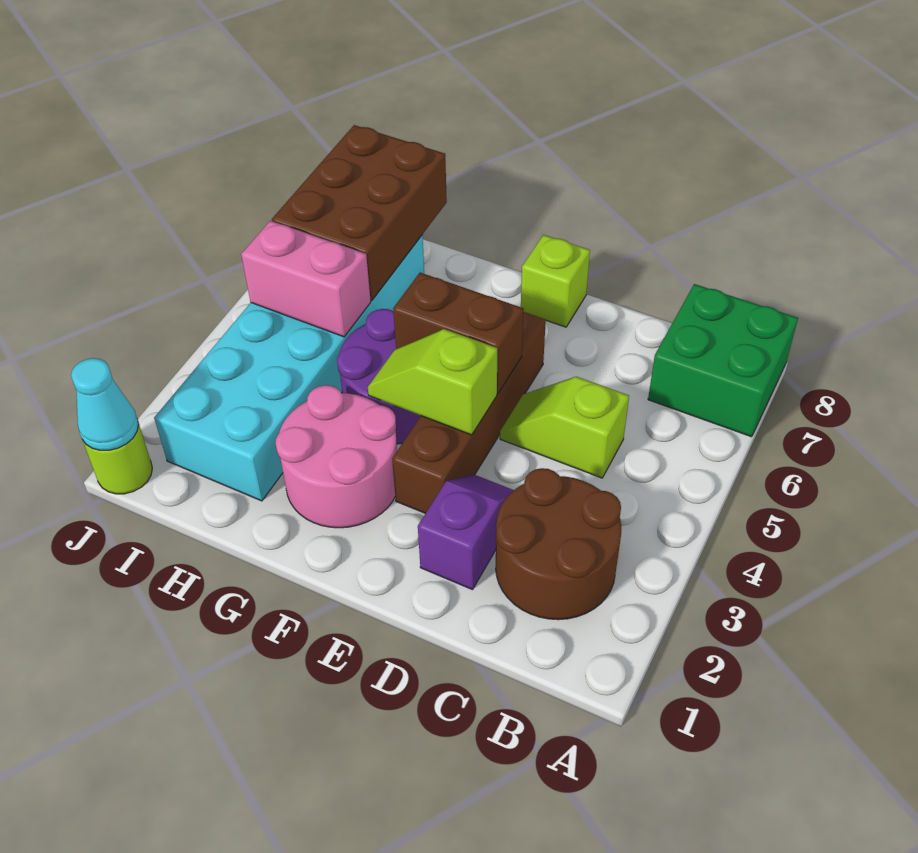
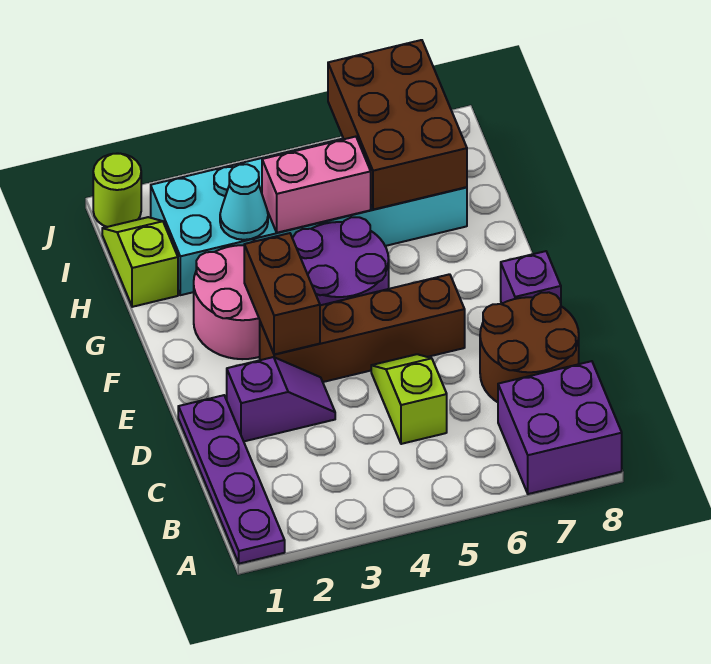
none -> purple plate A1:D1 level 1
green brick A7:B8 level 1 -> purple brick A7:B8 level 1
brown round brick B2:C3 level 1 -> brown round brick C7:D8 level 1
lime slope E4:F4 level 2 top E -> lime slope H1:I1 level 1 top H
brown brick E5:F5 level 2 -> brown brick E3:F3 level 2
lime brick E8 level 1 -> purple brick E8 level 1
pink brick H5:I5 level 2 -> pink brick H4:H5 level 2
brown brick H6:I8 level 2 -> brown brick H6:J7 level 2
cyan cone J1 level 2 -> cyan cone H3 level 2

